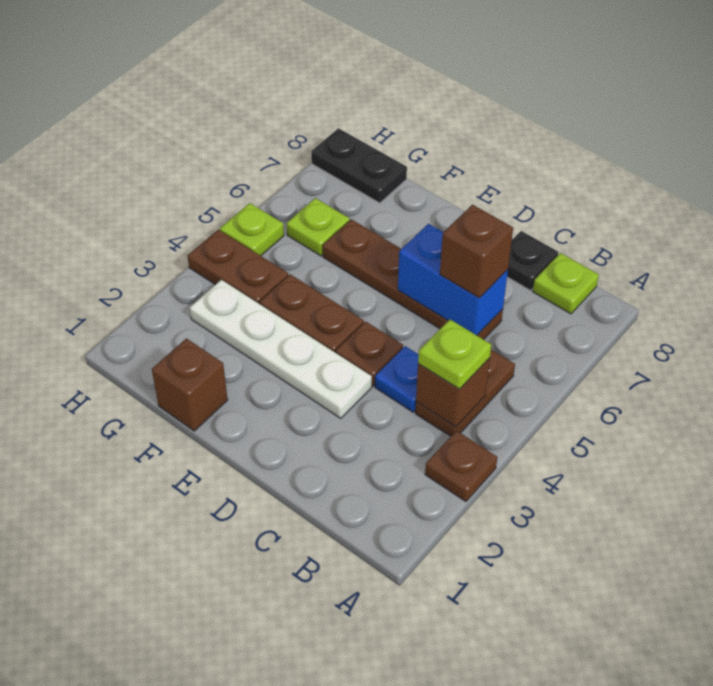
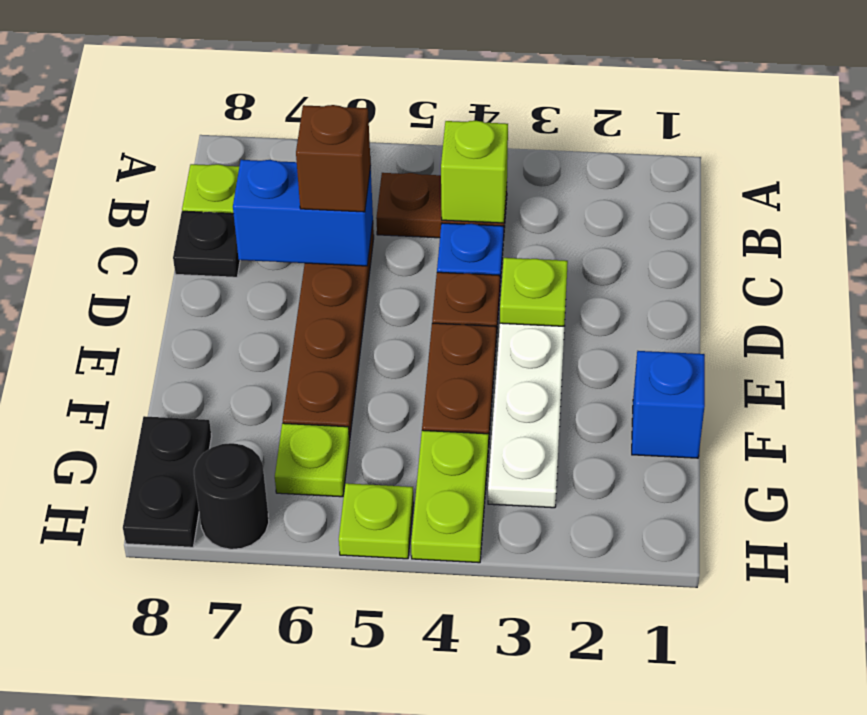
brown plate A3 level 1 -> none
brown brick B4 level 2 -> lime brick B4 level 2
lime plate B4 level 3 -> lime plate D3 level 2
blue brick C6:D6 level 2 -> blue brick C6:C7 level 2
brown brick F1 level 1 -> blue brick F1 level 1
brown plate G4:H4 level 1 -> lime plate G4:H4 level 1
none -> black round brick H7 level 1

